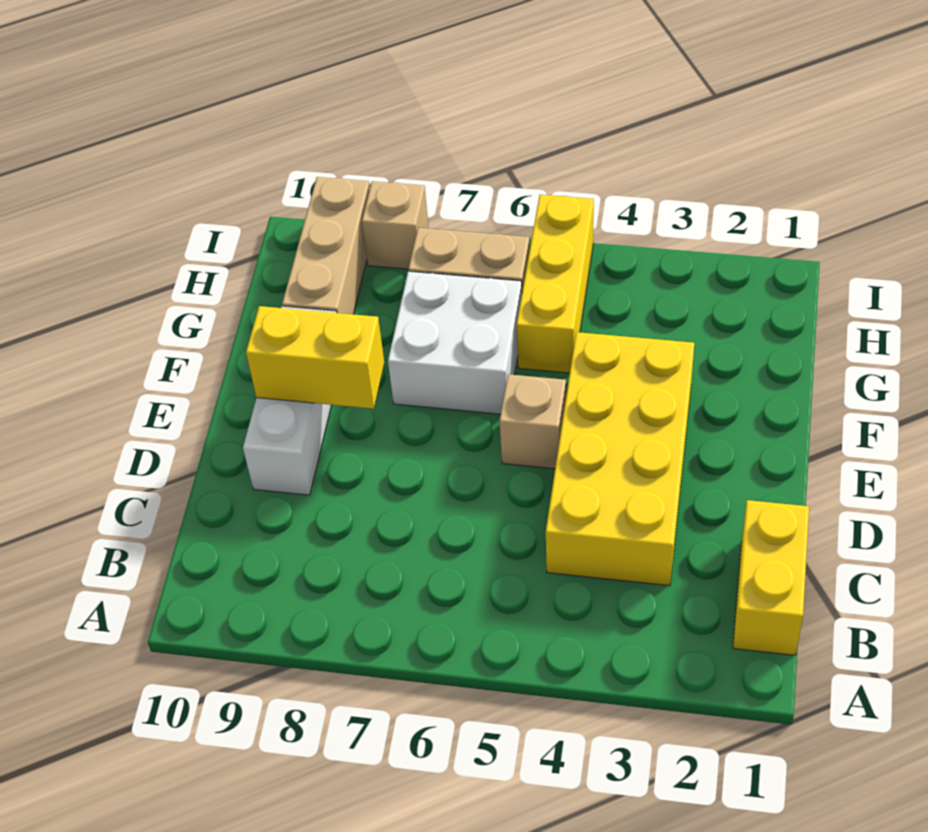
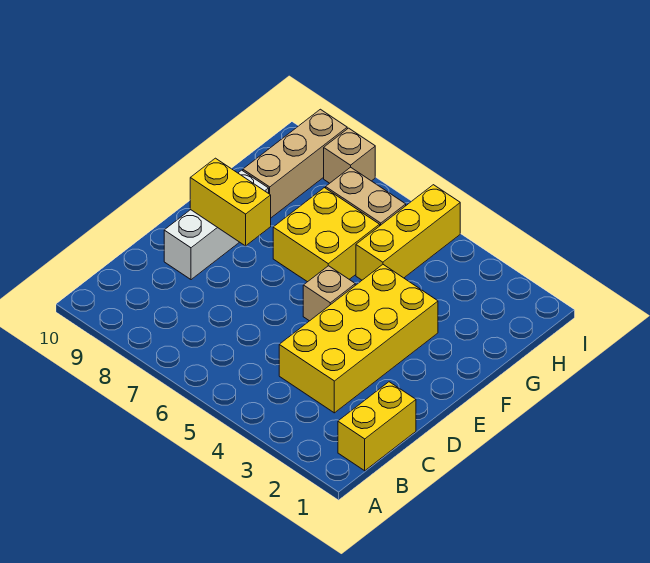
white brick F6:G7 level 1 -> yellow brick F6:G7 level 1

